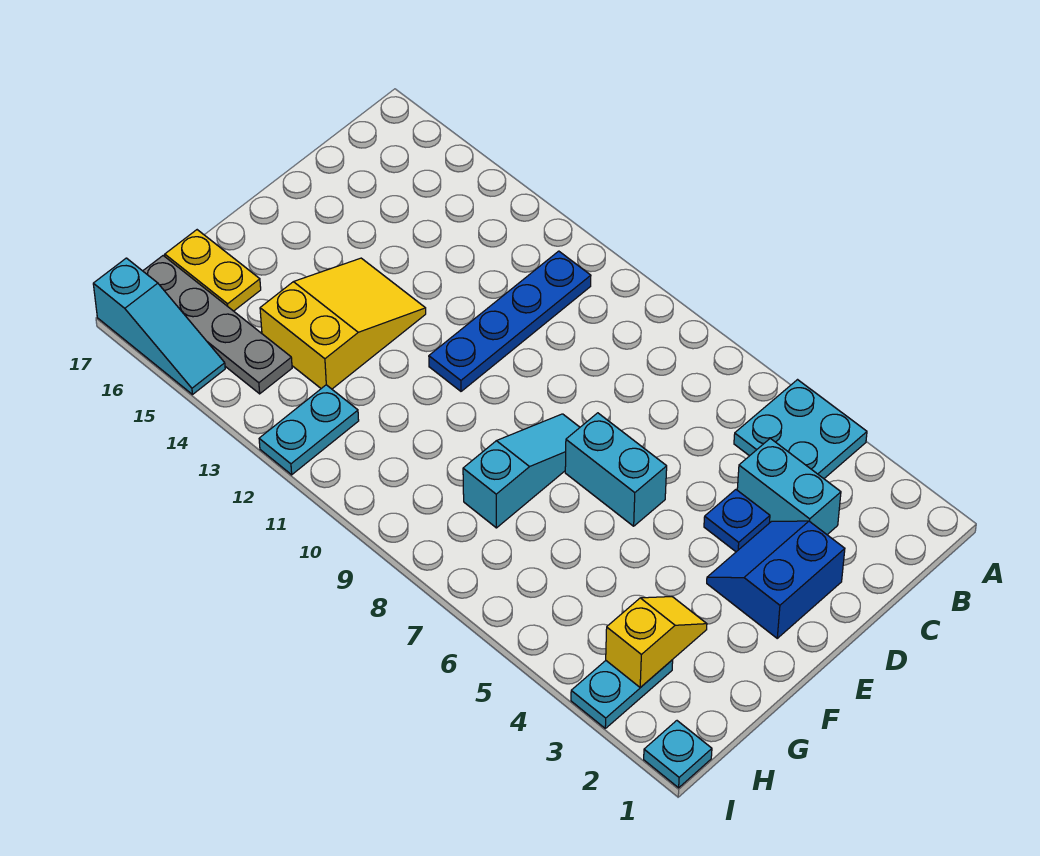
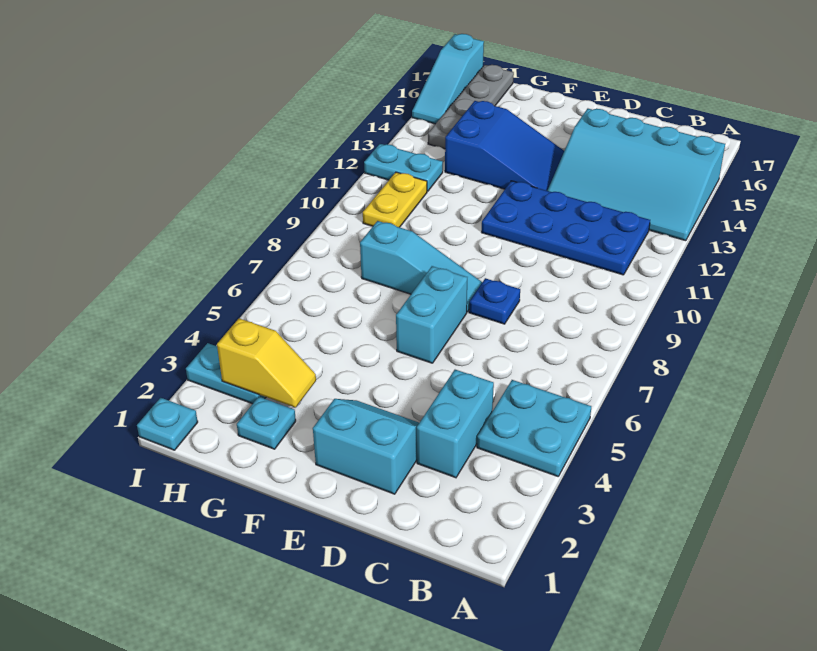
none -> cyan slope A13:D15 level 1 top 15
blue plate B11:E11 level 1 -> blue plate B11:E12 level 1
blue slope D2:E3 level 1 top 2 -> cyan slope D2:E3 level 1 top 2
blue plate D4 level 1 -> blue plate D8 level 1
yellow slope E13:G14 level 1 top G -> blue slope E13:G14 level 1 top G
none -> cyan plate G2 level 1
yellow plate G16:G17 level 1 -> yellow plate H10:H11 level 1

